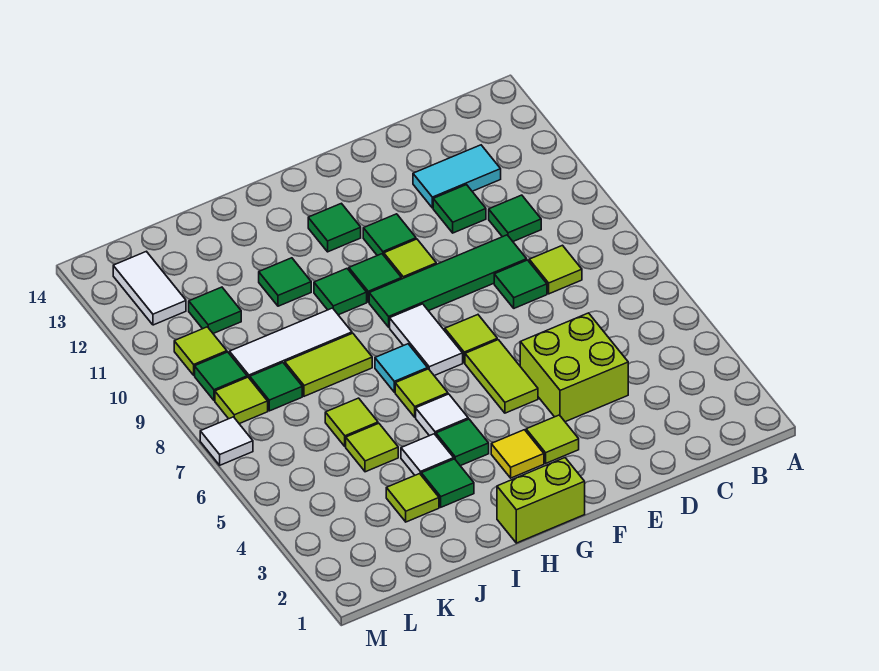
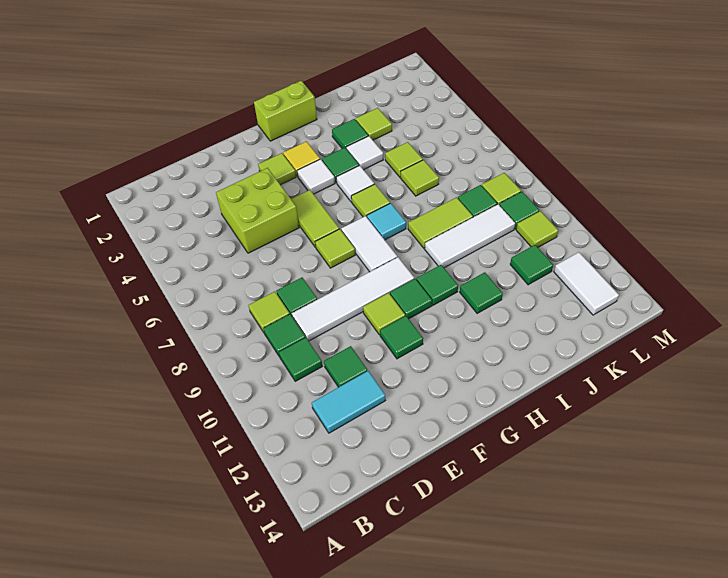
green tile D9:G9 level 1 -> white tile D9:G9 level 1
green tile G12 level 1 -> green tile C9 level 1
white tile M7 level 1 -> white tile G4 level 1

